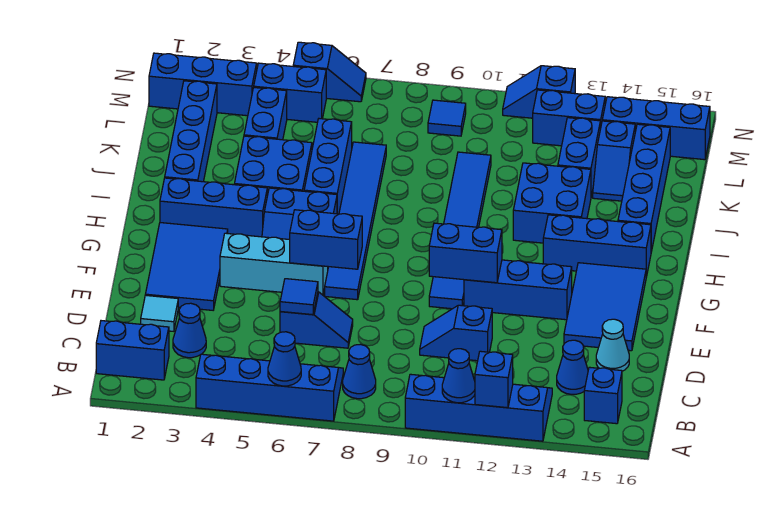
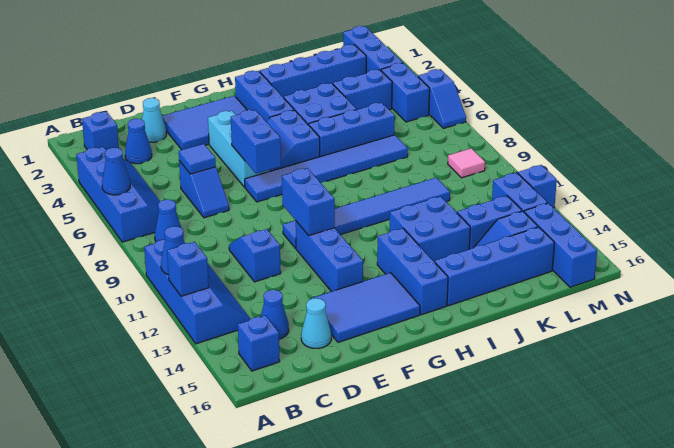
blue brick B1:B2 level 1 -> blue brick B2 level 1
cyan tile D2 level 1 -> cyan cone D2 level 1
blue tile M9 level 1 -> pink tile M9 level 1

